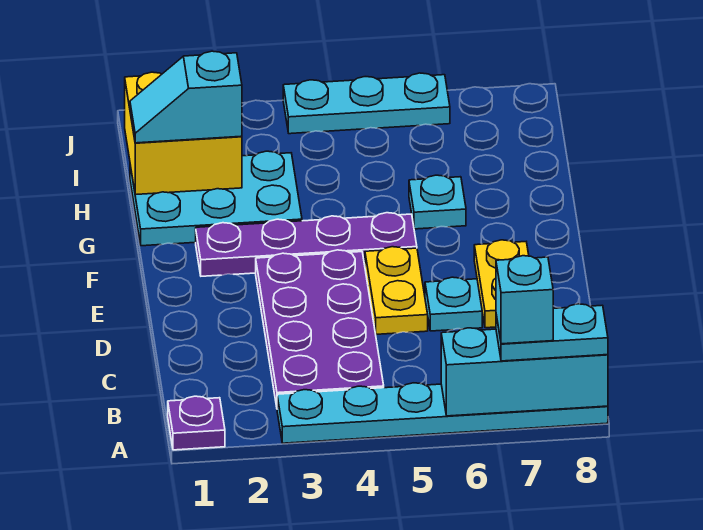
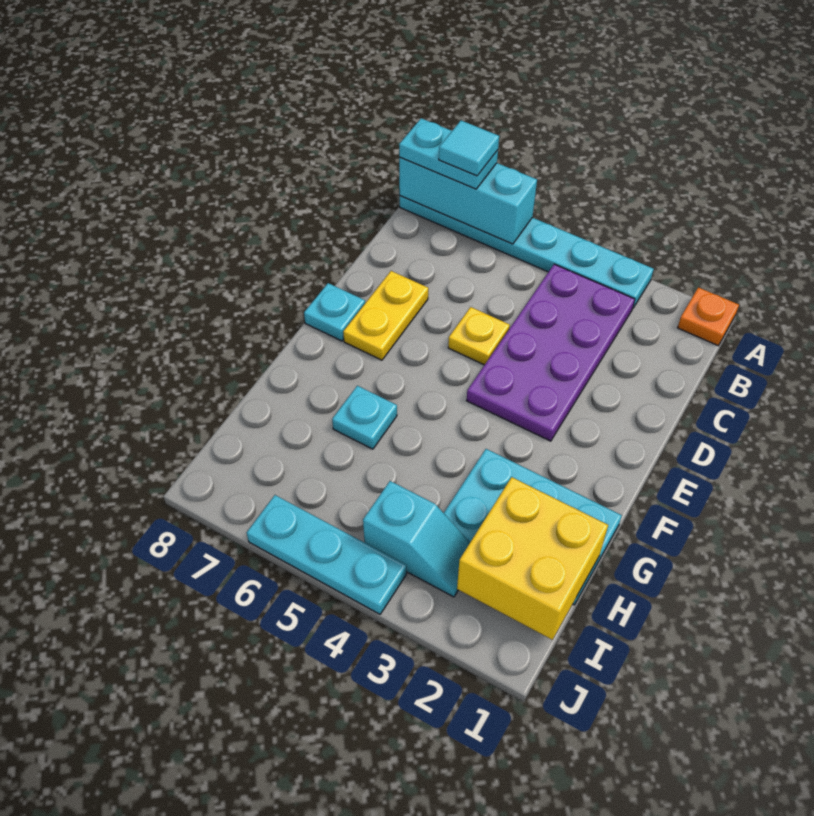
purple plate A1 level 1 -> orange plate A1 level 1
cyan brick A7 level 4 -> cyan tile A7 level 4
yellow plate D5:E5 level 1 -> yellow plate D5 level 1
cyan plate D6 level 1 -> cyan plate E8 level 1
purple plate F2:F5 level 1 -> none
cyan slope H1:H2 level 3 top 2 -> cyan slope I3:I4 level 1 top 4

